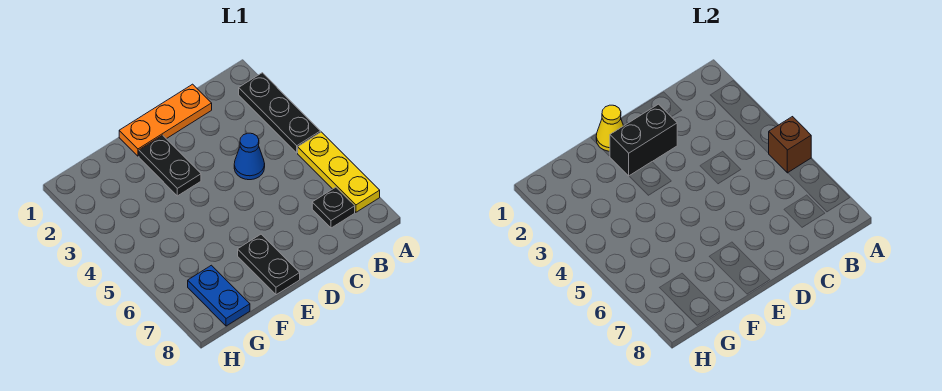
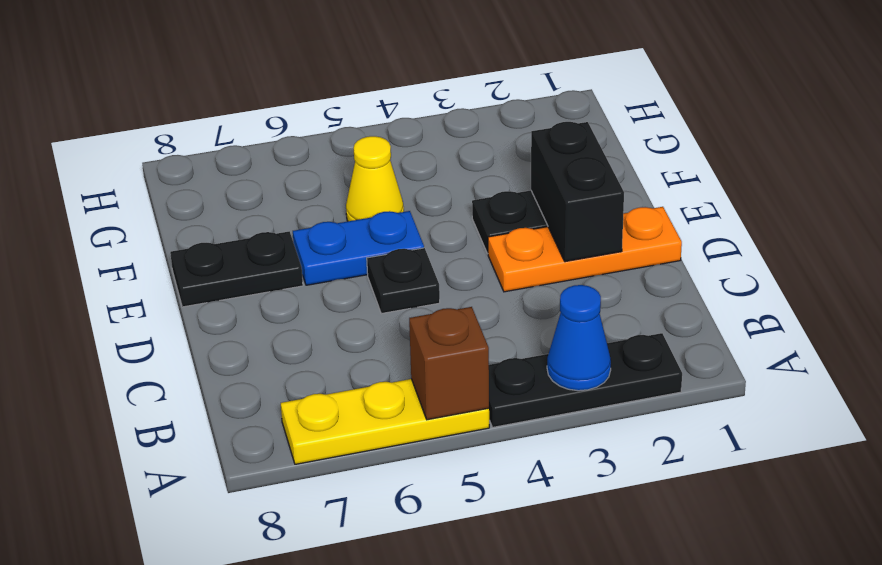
black plate B7 level 1 -> black plate D5 level 1
orange plate C1:E1 level 1 -> orange plate D1:D3 level 1
blue cone C4 level 1 -> blue cone A3 level 2
yellow cone E1 level 2 -> yellow cone F5 level 1
blue plate G7:G8 level 1 -> blue plate E5:E6 level 1

